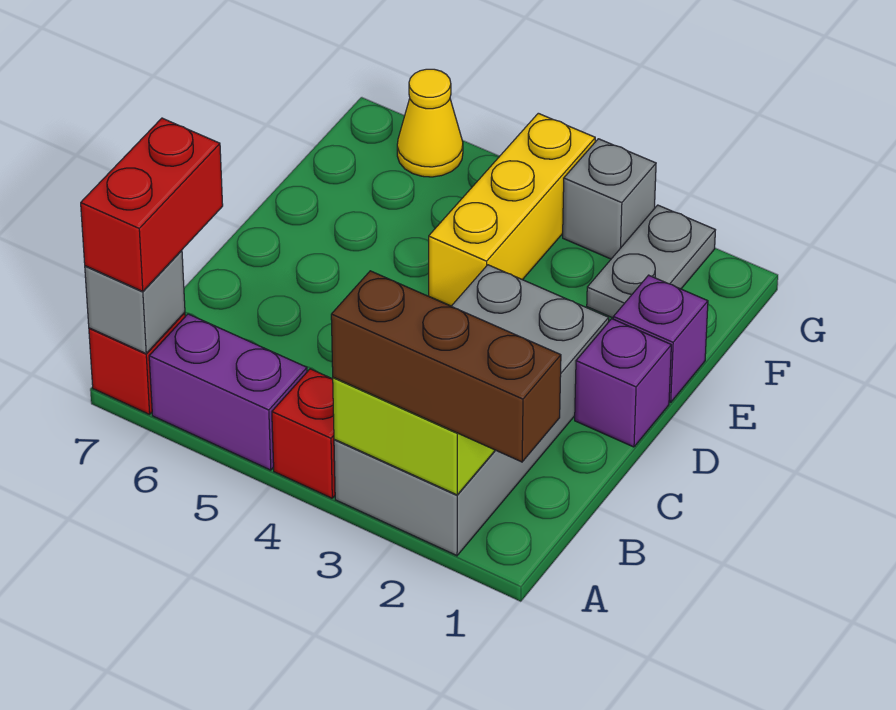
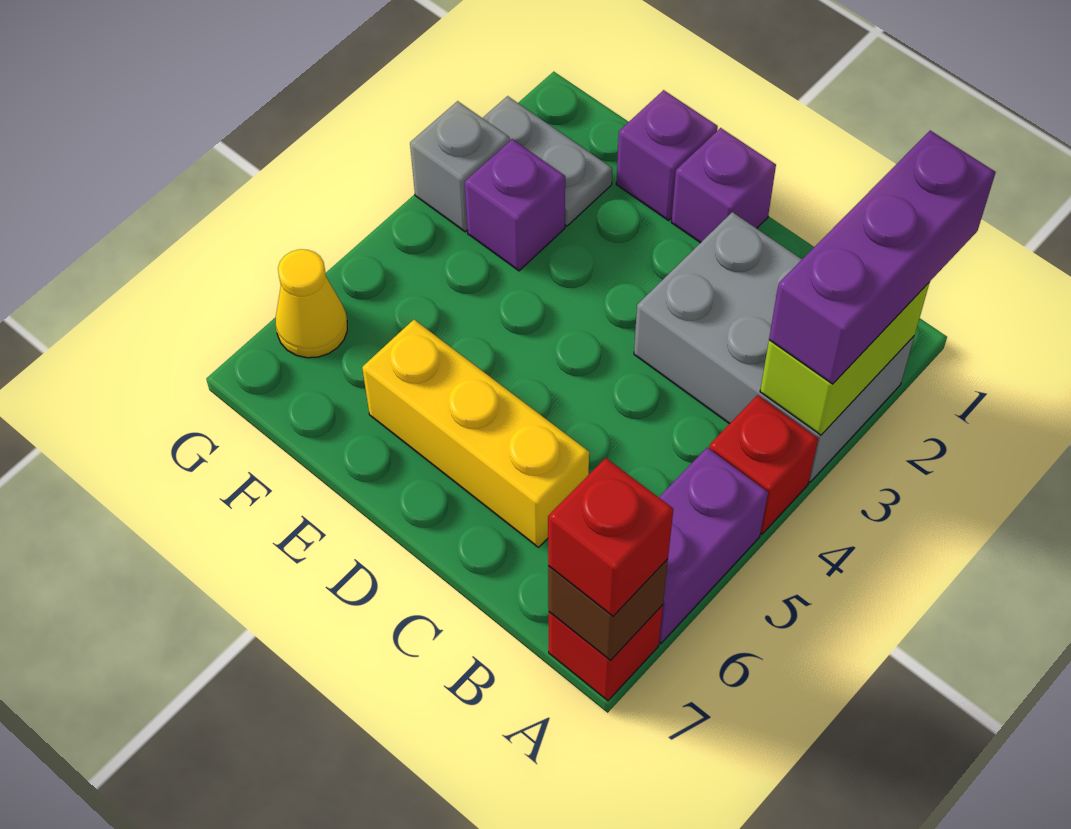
brown brick A1:A3 level 3 -> purple brick A1:A3 level 3
grey brick A2:D3 level 1 -> grey brick A2:C3 level 1
grey brick A7 level 2 -> brown brick A7 level 2
red brick A7:B7 level 3 -> red brick A7 level 3
yellow brick E4:G4 level 1 -> yellow brick C6:E6 level 1
none -> purple brick F3 level 1

